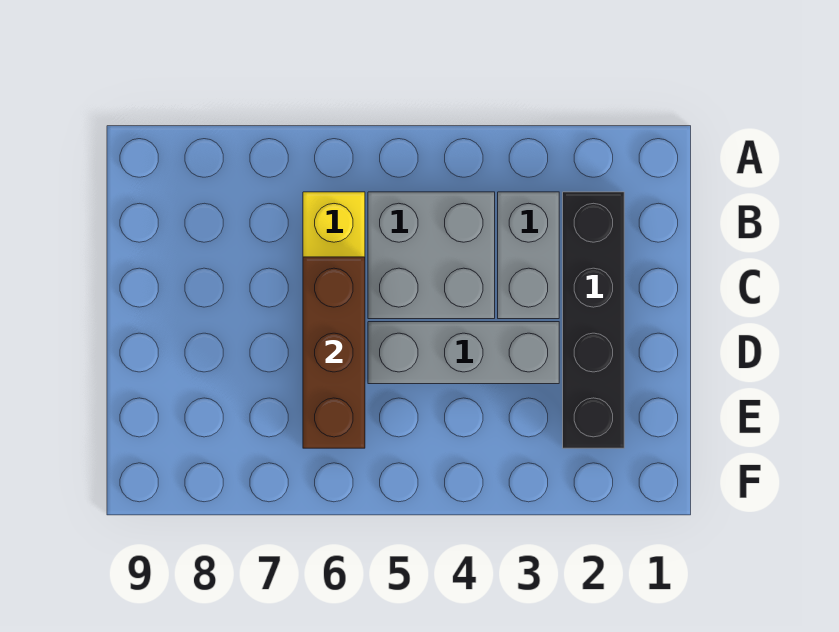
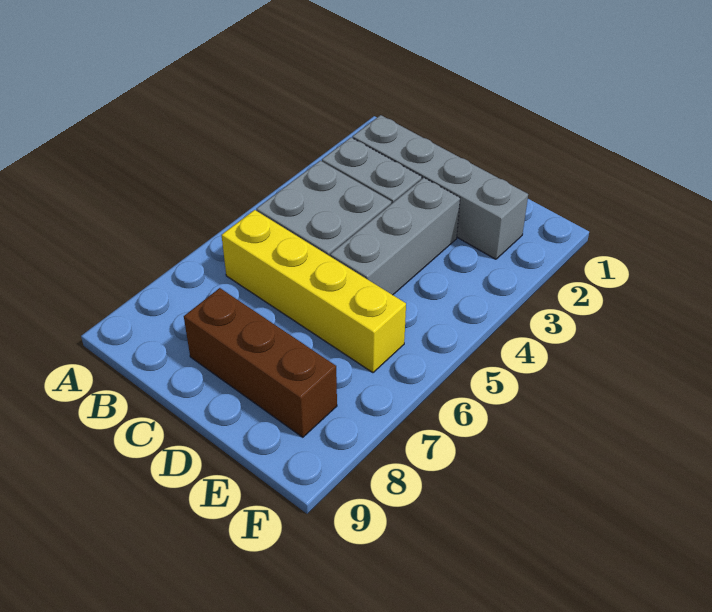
black brick B2:E2 level 1 -> grey brick B2:E2 level 1
brown brick C6:E6 level 2 -> brown brick C8:E8 level 1

